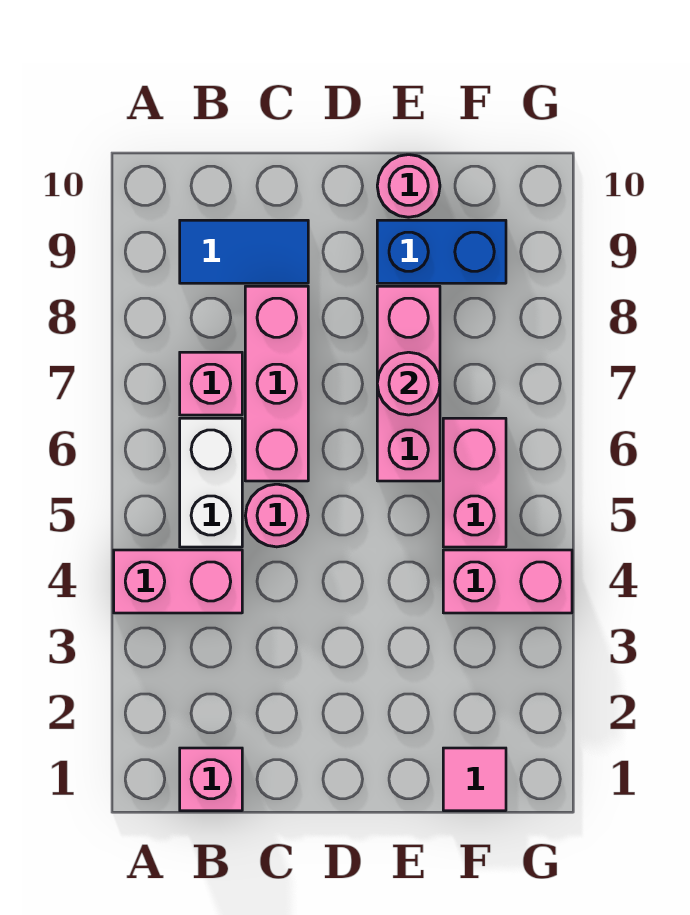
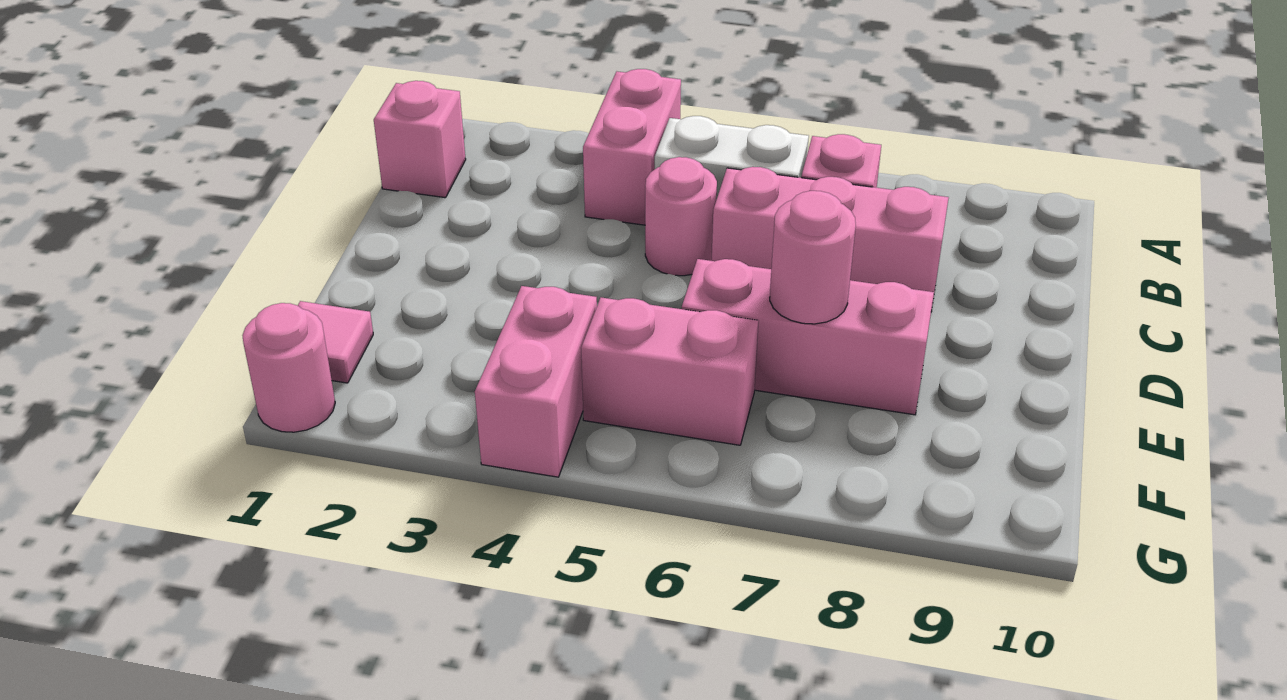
blue tile B9:C9 level 1 -> none
blue brick E9:F9 level 1 -> none
pink round brick E10 level 1 -> pink round brick G1 level 1

